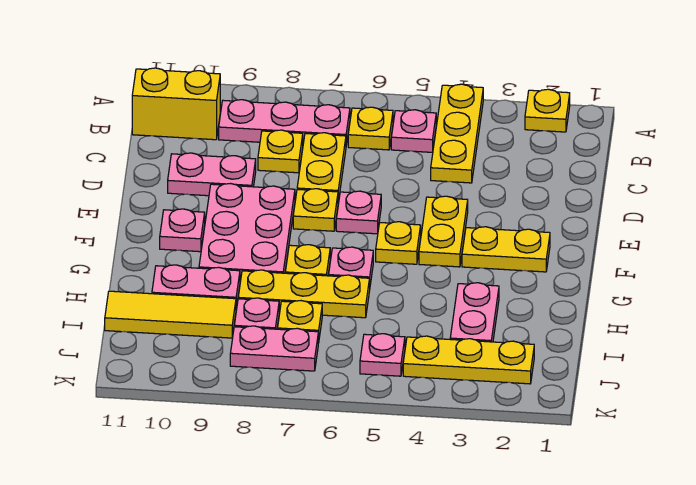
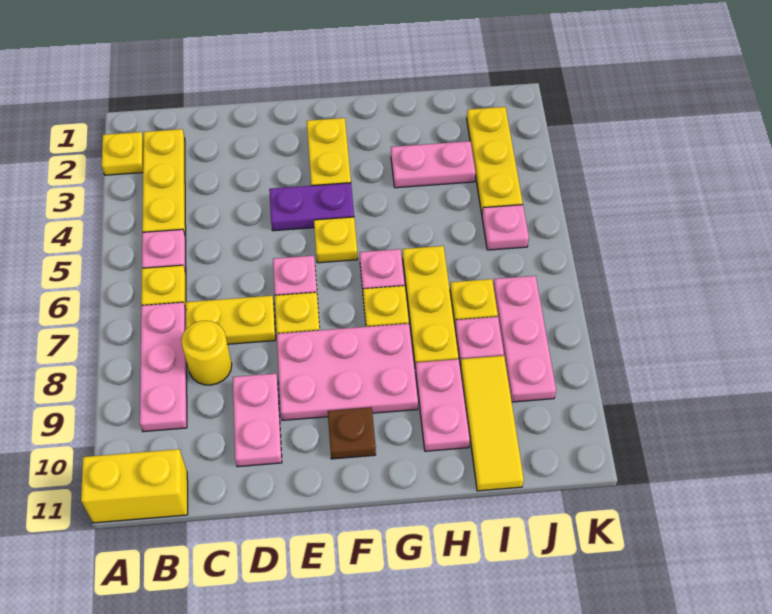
yellow plate A4:C4 level 1 -> yellow plate B2:B4 level 1
yellow brick B10:B11 level 1 -> yellow brick A11:B11 level 1
yellow plate C8 level 1 -> yellow round brick C8 level 1
yellow plate E4:F4 level 1 -> purple plate E4:F4 level 1
pink plate F10 level 1 -> brown plate F10 level 1
pink plate J7:J8 level 1 -> pink plate J7:J9 level 1

